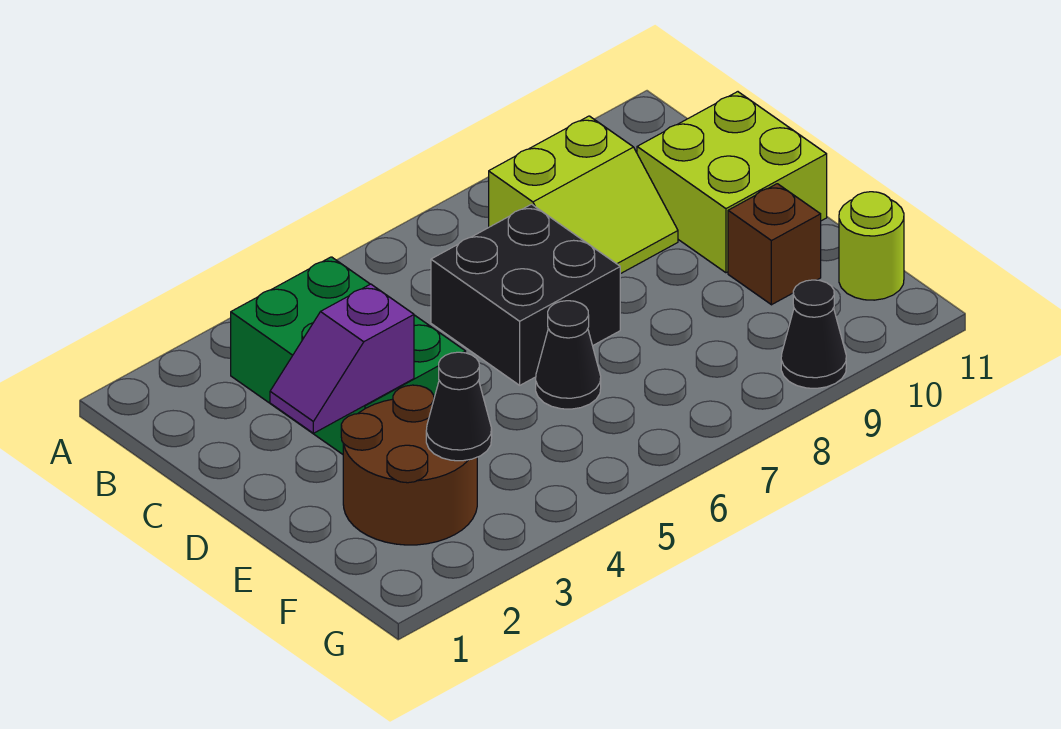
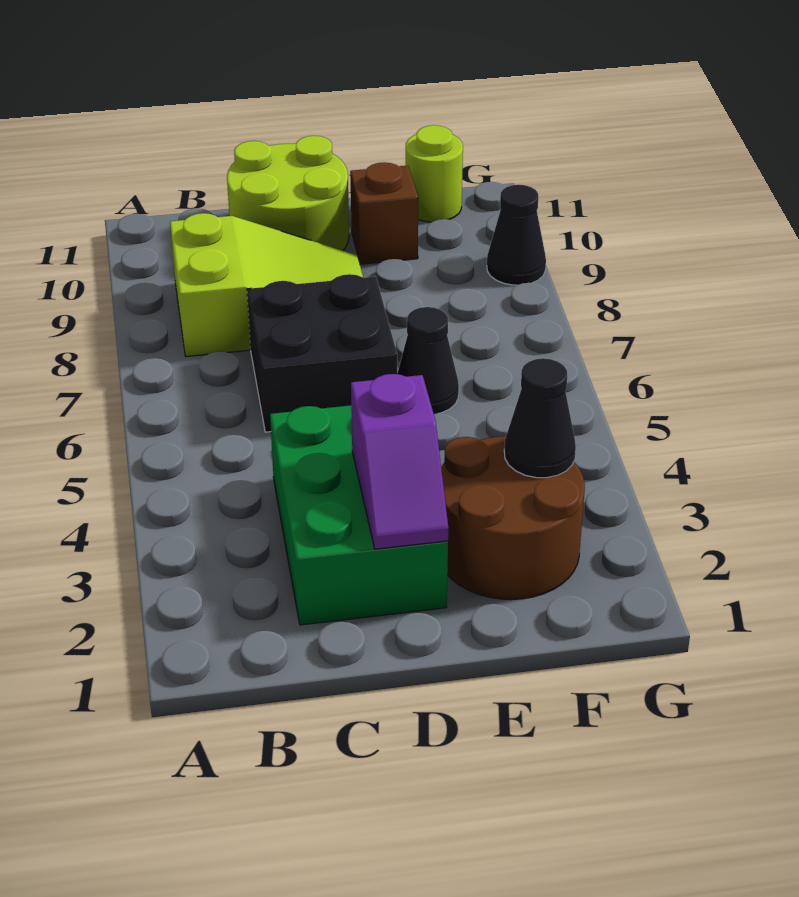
green brick B3:D4 level 1 -> green brick C2:D4 level 1
lime slope B8:C9 level 1 top B -> lime slope B8:D9 level 1 top B
lime brick C10:D11 level 1 -> lime round brick C10:D11 level 1

